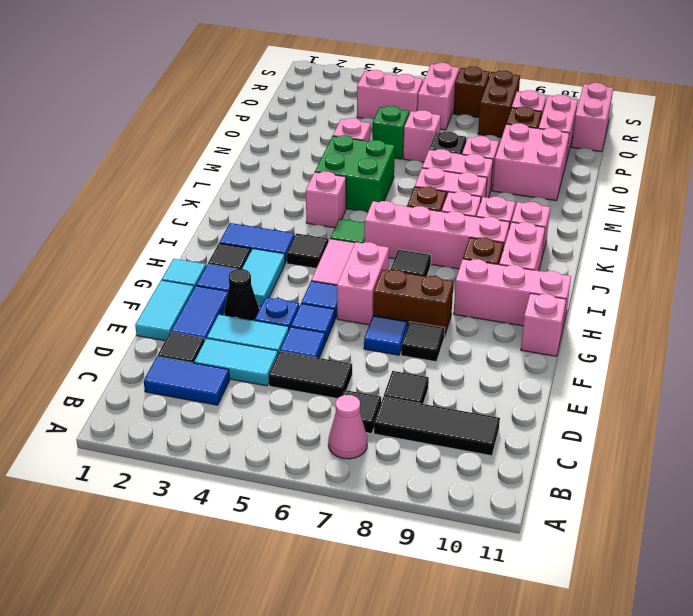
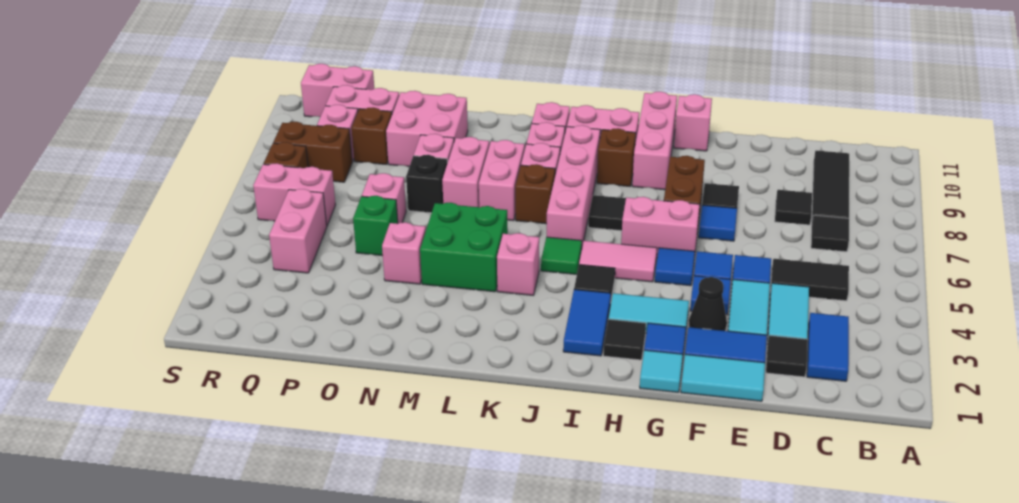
pink cone B7 level 1 -> none
black tile D5:D6 level 1 -> black tile C5:D5 level 1

